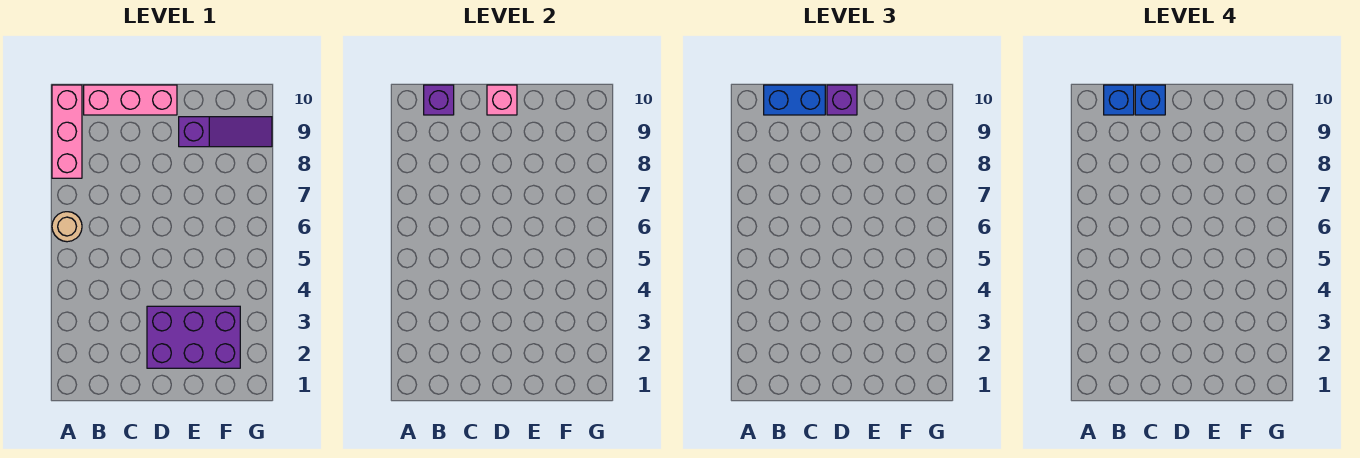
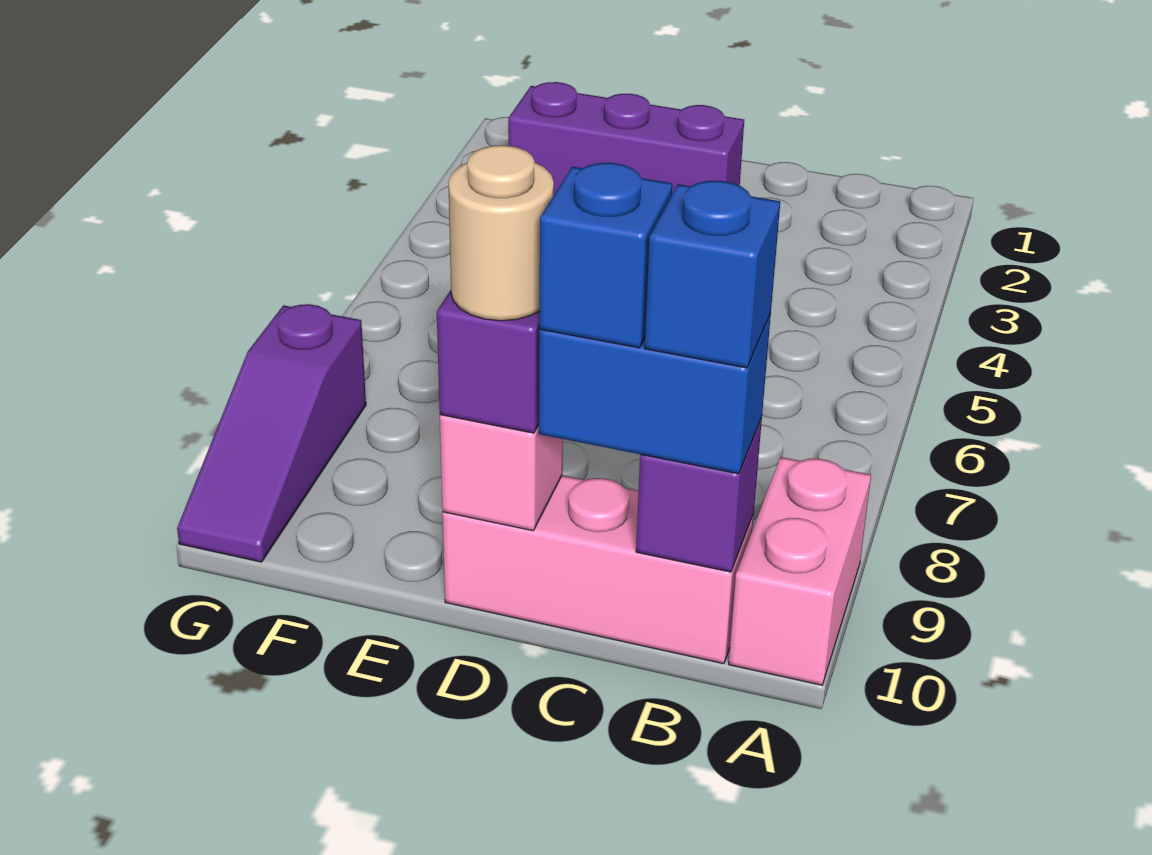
tan round brick A6 level 1 -> tan round brick D10 level 4
pink brick A8:A10 level 1 -> pink brick A9:A10 level 1
purple brick D2:F3 level 1 -> purple brick D2:F2 level 1
purple slope E9:G9 level 1 top E -> purple slope G8:G10 level 1 top 8

